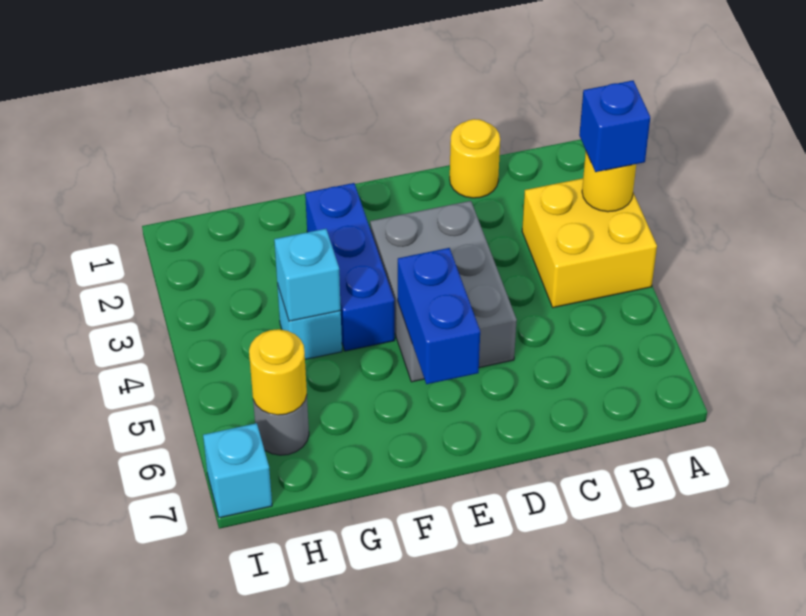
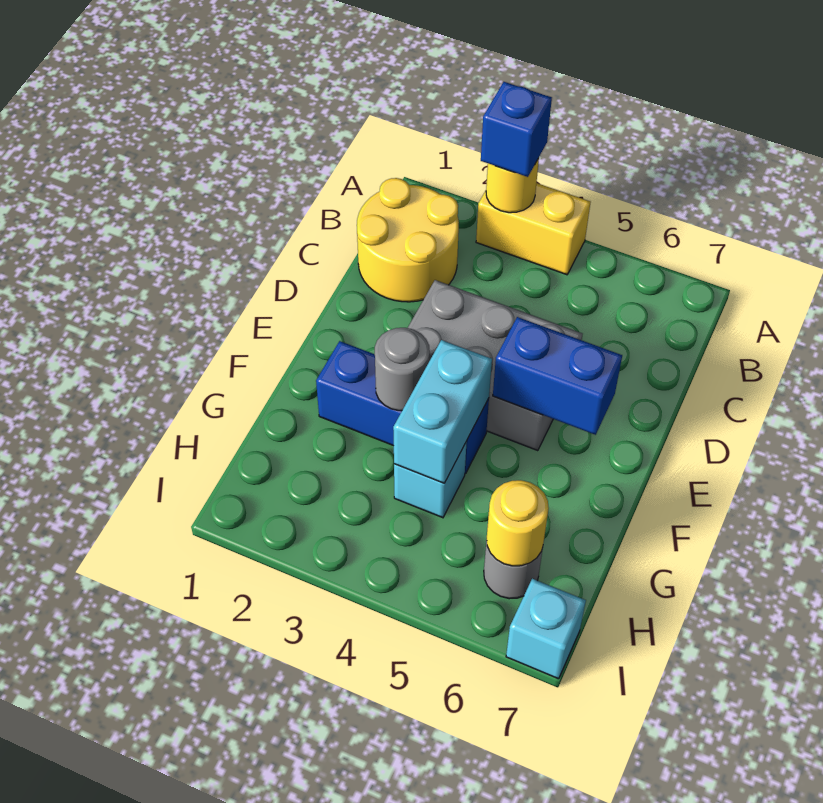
yellow brick A3:B4 level 1 -> yellow brick A3:A4 level 1
yellow round brick C1 level 1 -> yellow round brick B1:C2 level 1
none -> grey round brick F3 level 2
cyan brick G4 level 2 -> cyan brick F4:G4 level 2

